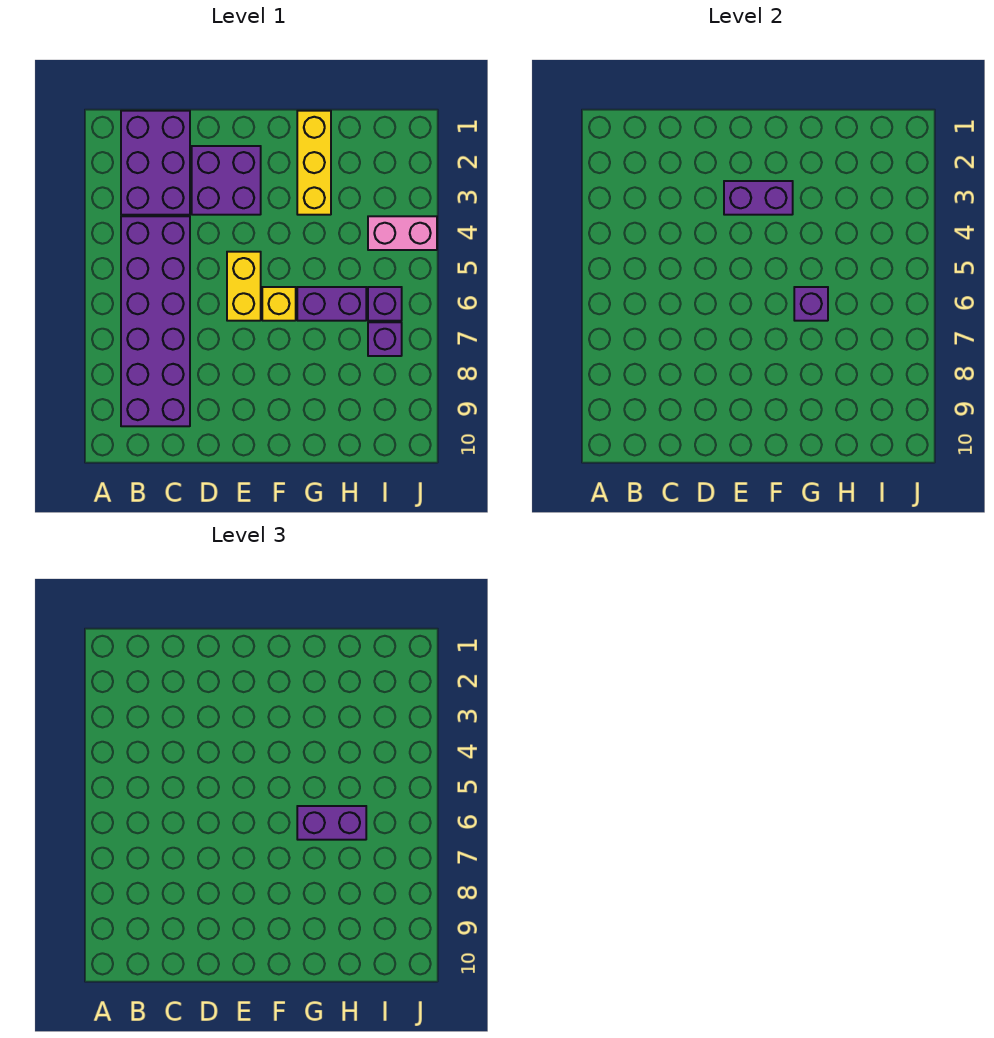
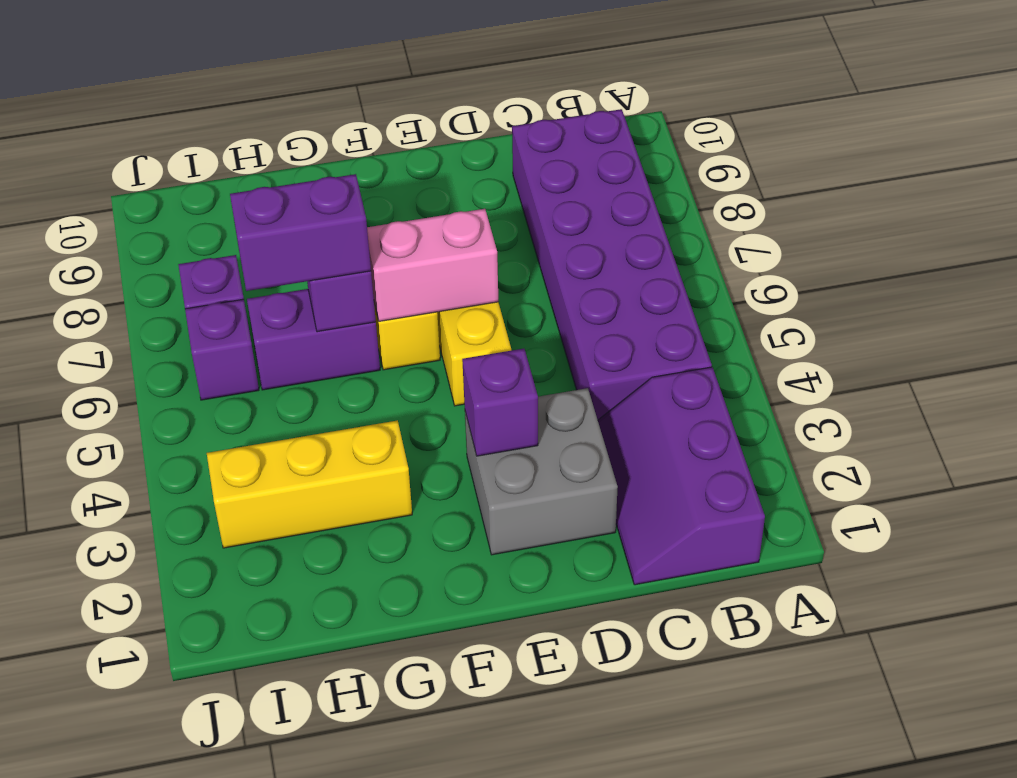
purple brick B1:C3 level 1 -> purple slope B1:C3 level 1 top B
purple brick D2:E3 level 1 -> grey brick D2:E3 level 1
purple brick E3:F3 level 2 -> purple brick E3 level 2
yellow brick G1:G3 level 1 -> yellow brick G3:I3 level 1
pink brick I4:J4 level 1 -> pink brick E6:F6 level 2

